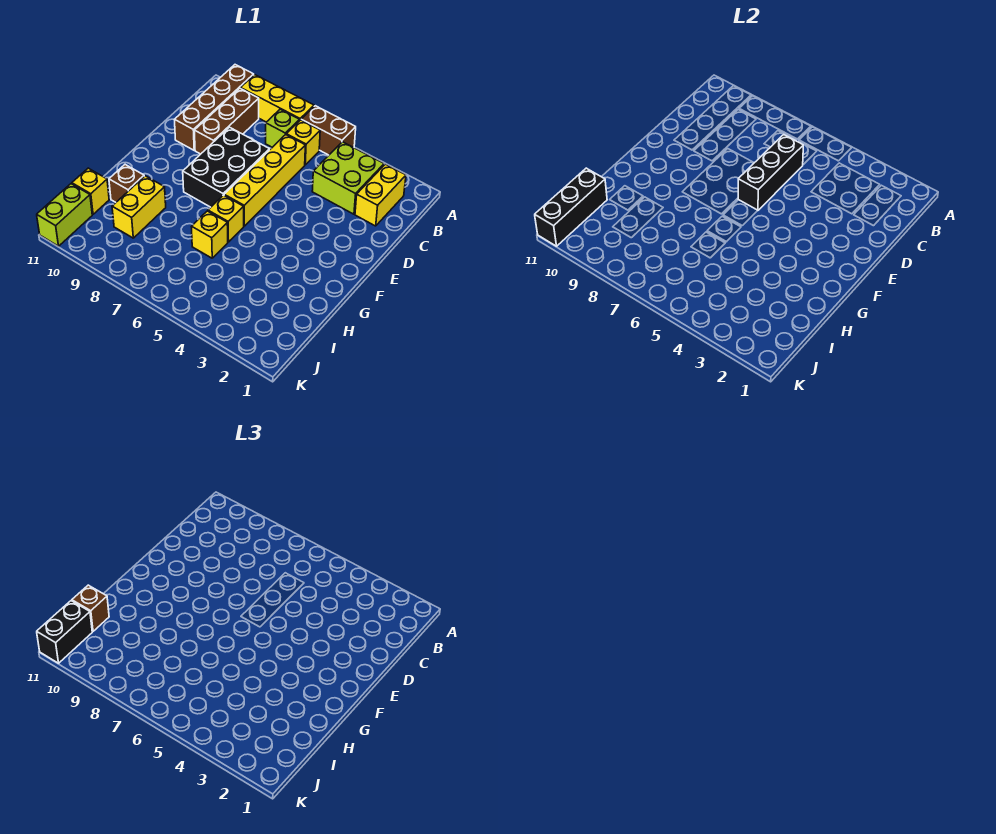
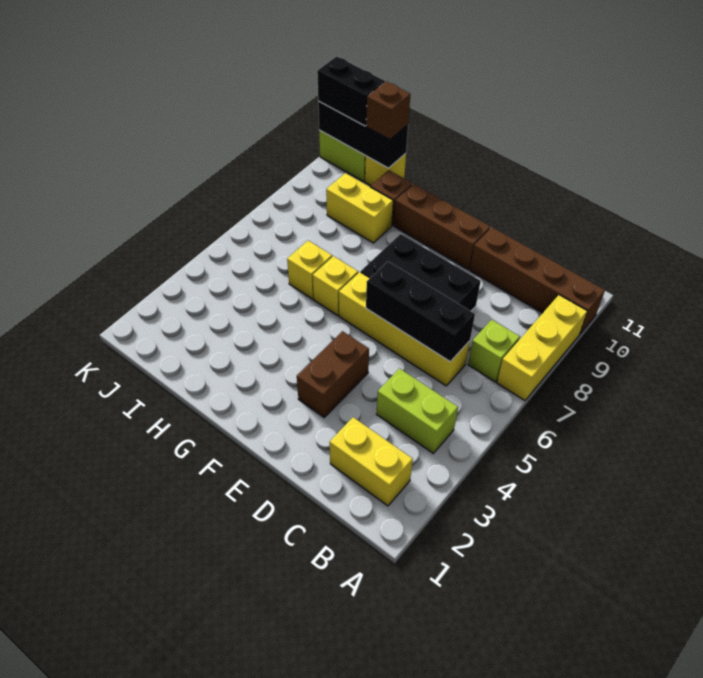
brown brick A5:A6 level 1 -> brown brick E3:E4 level 1
lime brick B3:C4 level 1 -> lime brick B4:C4 level 1
yellow brick B6 level 1 -> none
brown brick B9:D9 level 1 -> brown brick E10:G10 level 1

